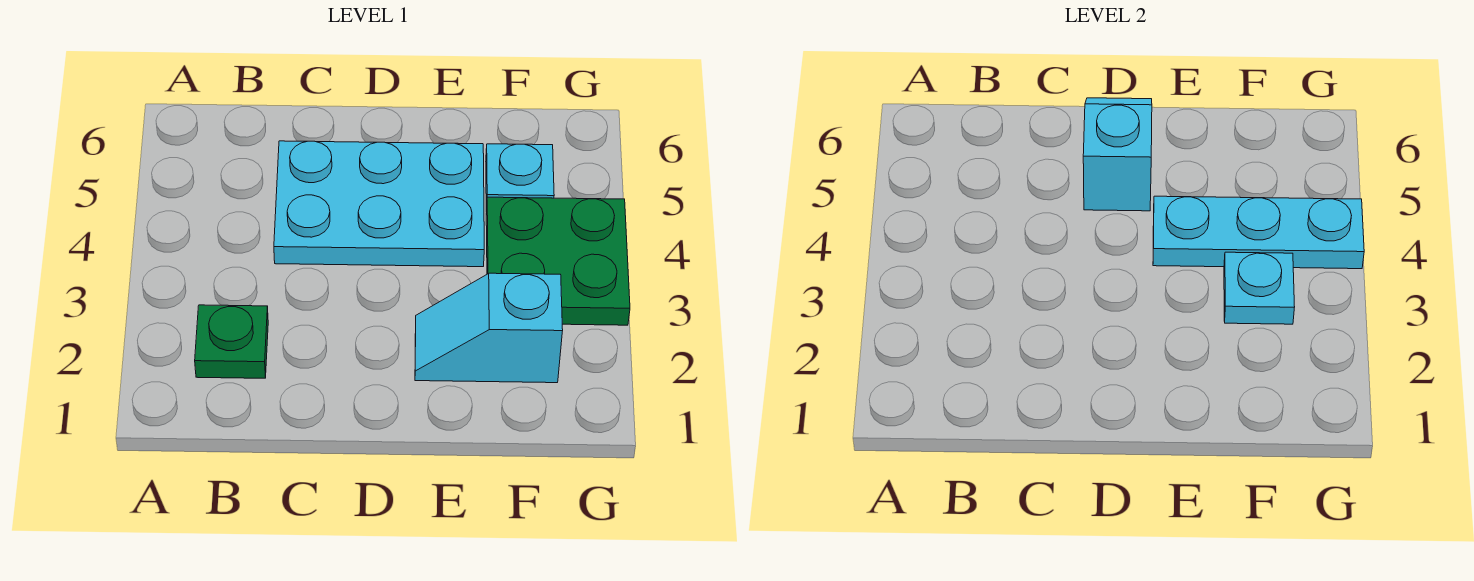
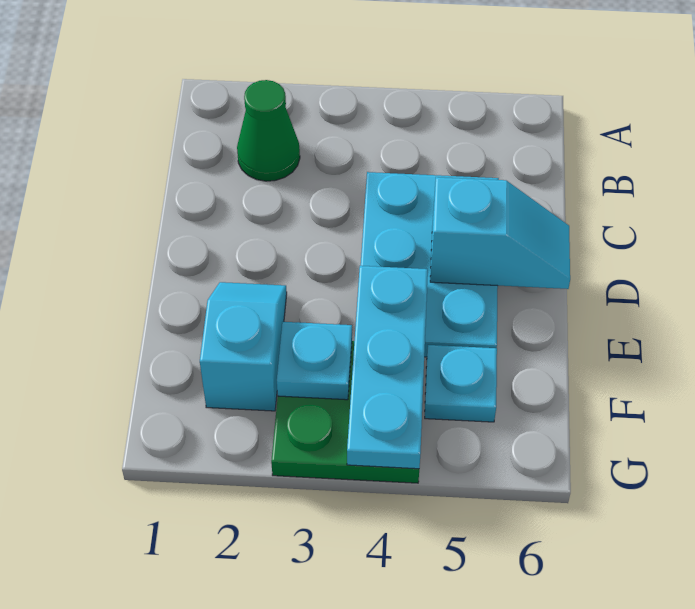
green plate B2 level 1 -> green cone B2 level 1

